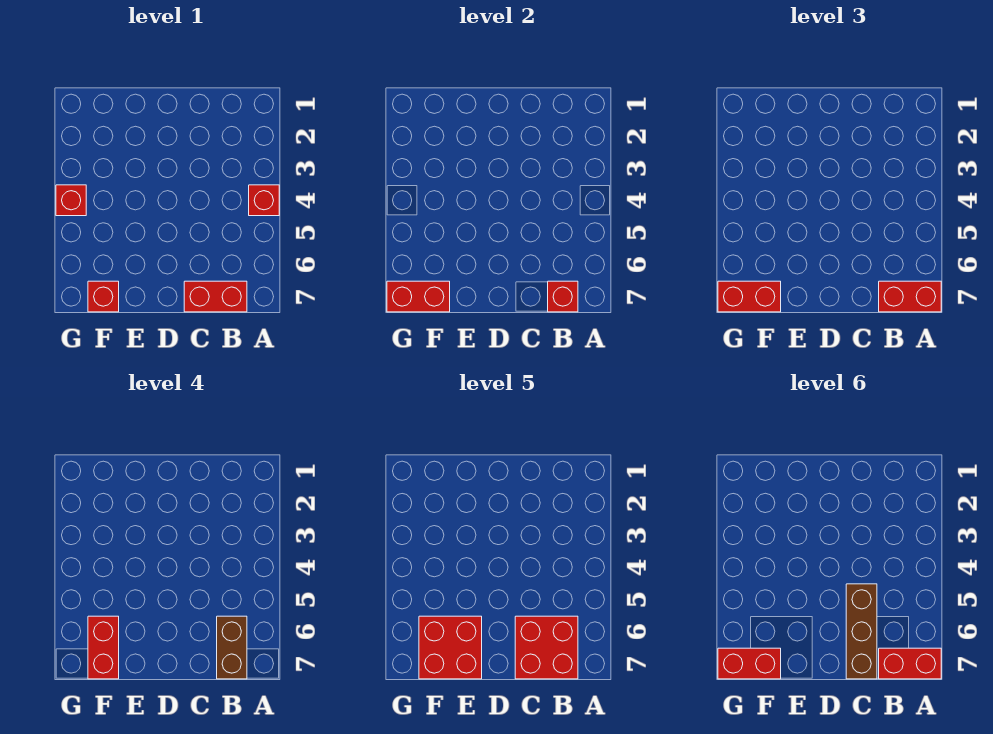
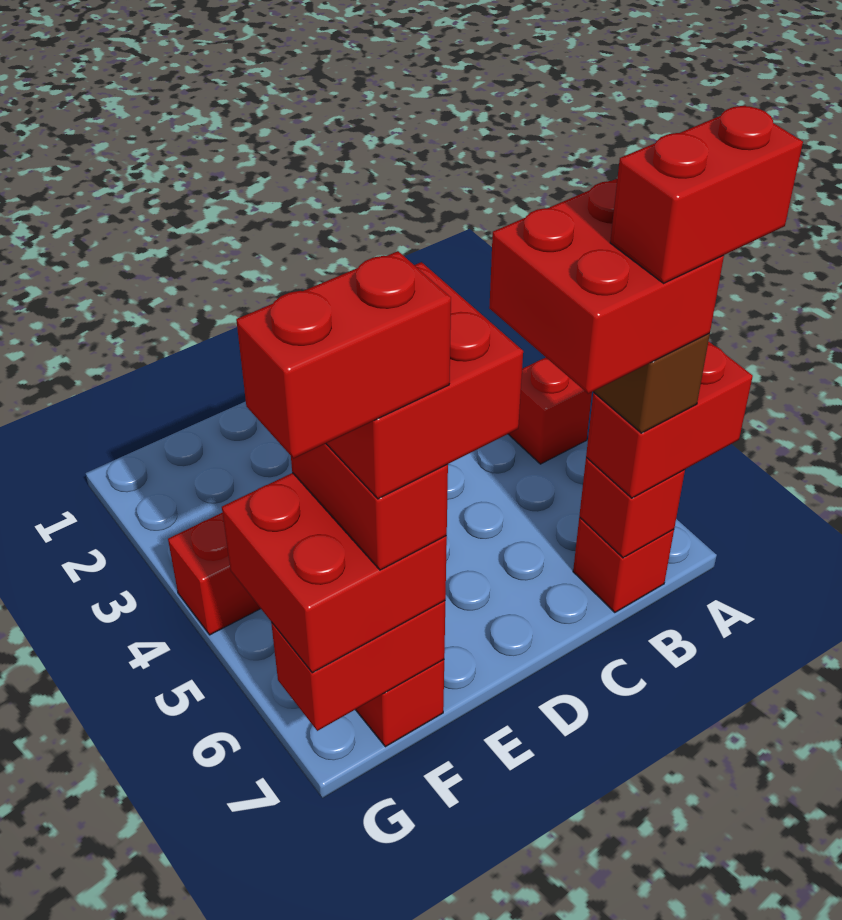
red brick B7:C7 level 1 -> red brick B7 level 1
brown brick C5:C7 level 6 -> none
red brick F7:G7 level 3 -> red brick F6:G7 level 3

